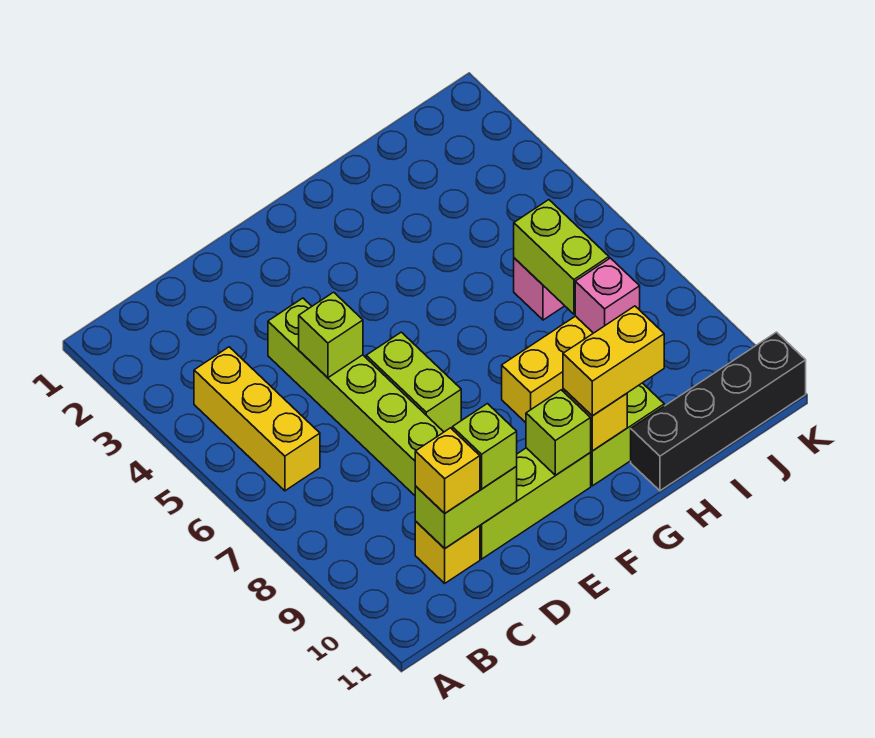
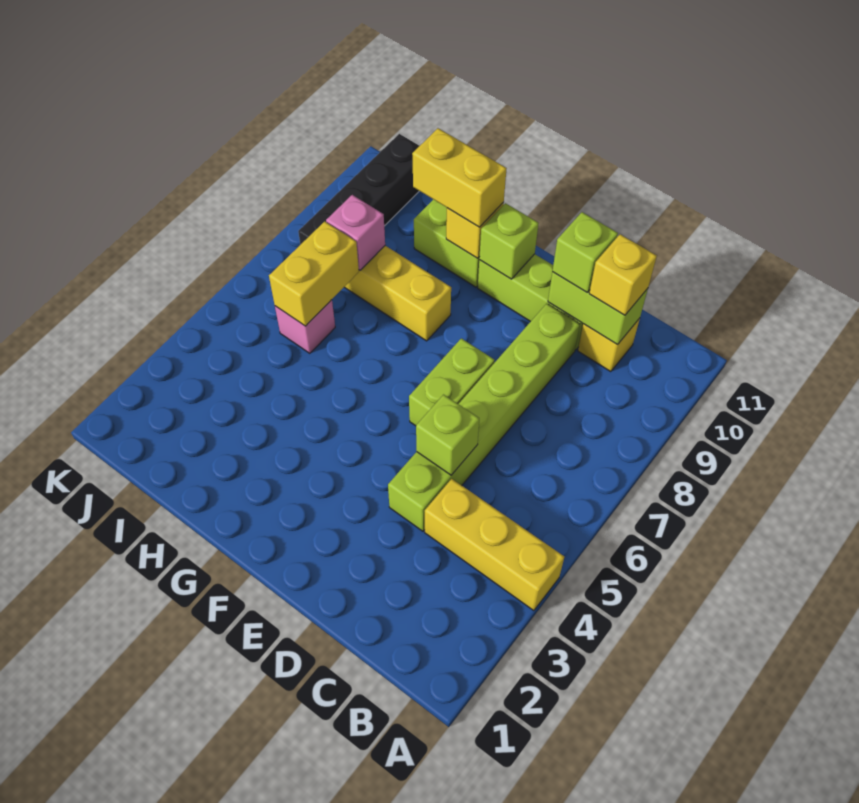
yellow brick B4:B6 level 1 -> yellow brick A4:C4 level 1
black brick H11:K11 level 1 -> black brick J8:J11 level 1
lime brick I6:I7 level 2 -> yellow brick I6:I7 level 2

